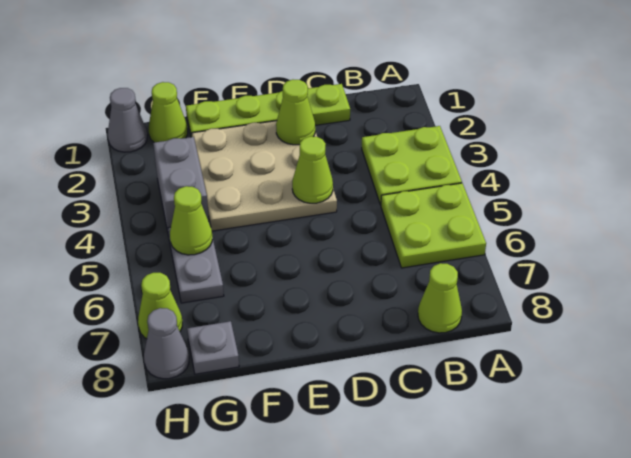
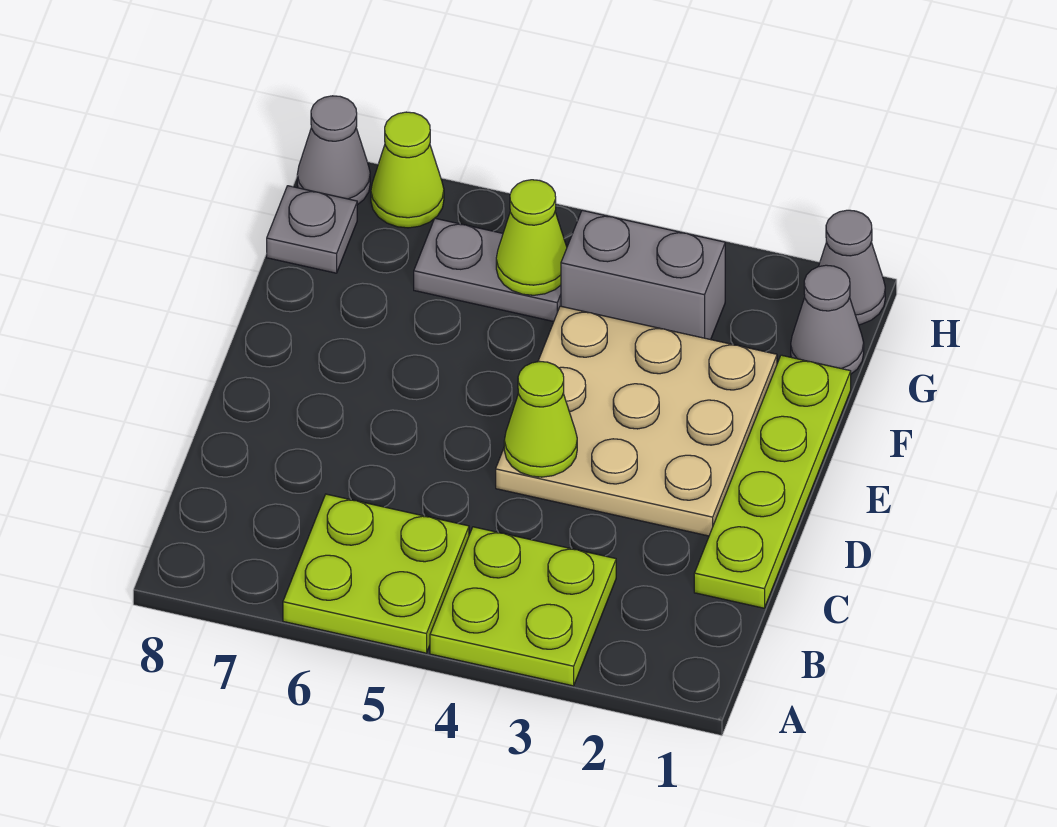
lime cone B8 level 1 -> none
lime cone D2 level 2 -> none
lime cone G1 level 1 -> grey cone G1 level 1

